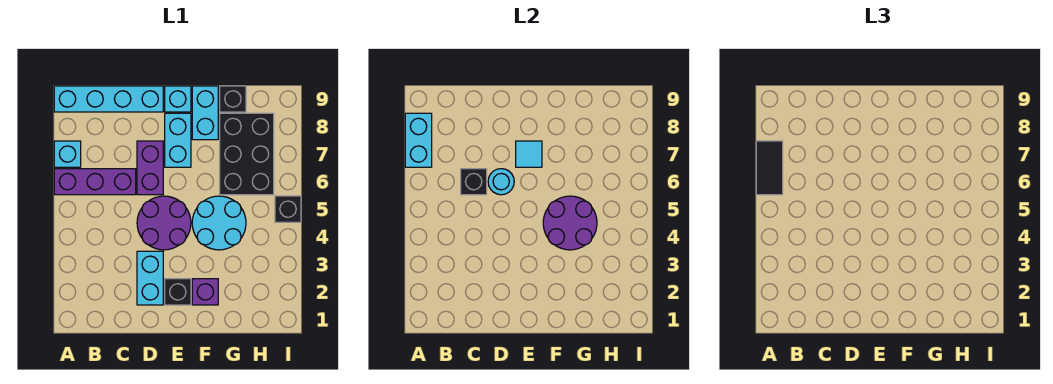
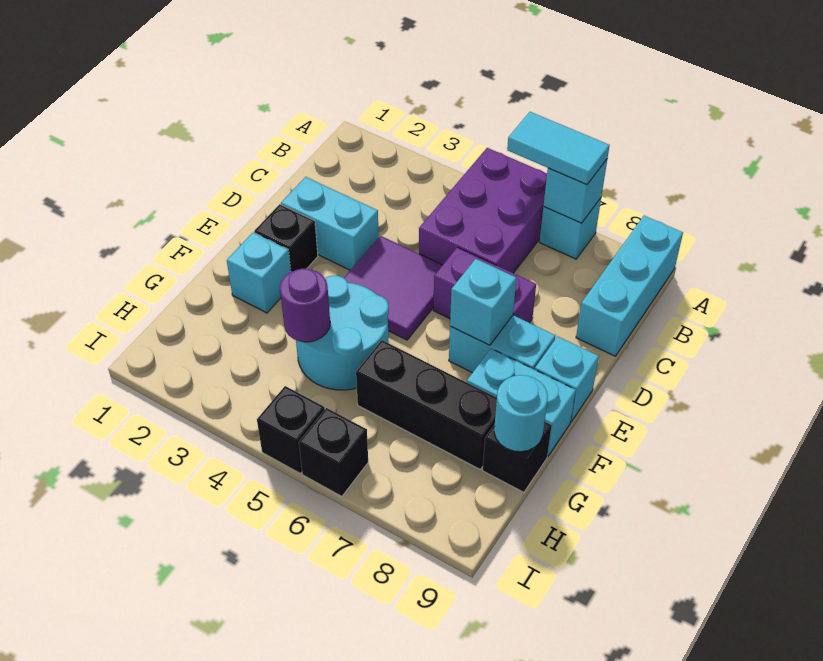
purple brick A6:C6 level 1 -> purple brick A5:C6 level 1
black tile A6:A7 level 3 -> cyan tile A6:A7 level 3
cyan brick A7:A8 level 2 -> cyan brick A7 level 2
cyan brick A9:D9 level 1 -> cyan brick A9:C9 level 1
black brick C6 level 2 -> black brick I6 level 1
purple round brick D4:E5 level 1 -> purple tile D4:E5 level 1
cyan round brick D6 level 2 -> cyan round brick G9 level 2
cyan tile E7 level 2 -> cyan brick E7 level 2
purple brick F2 level 1 -> cyan brick F2 level 1
purple round brick F4:G5 level 2 -> purple round brick G4 level 2
black brick G6:H8 level 1 -> black brick G6:G8 level 1

